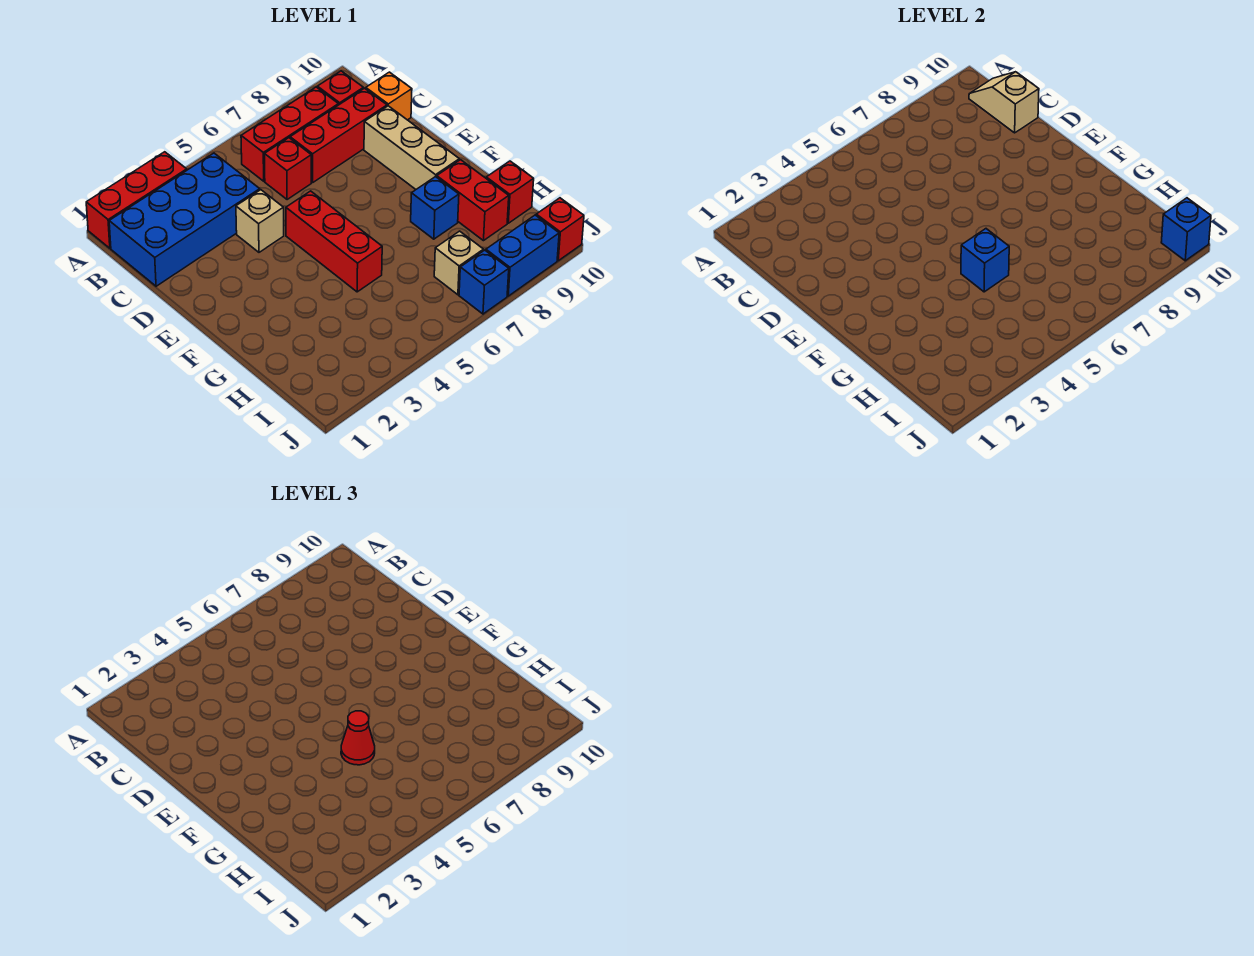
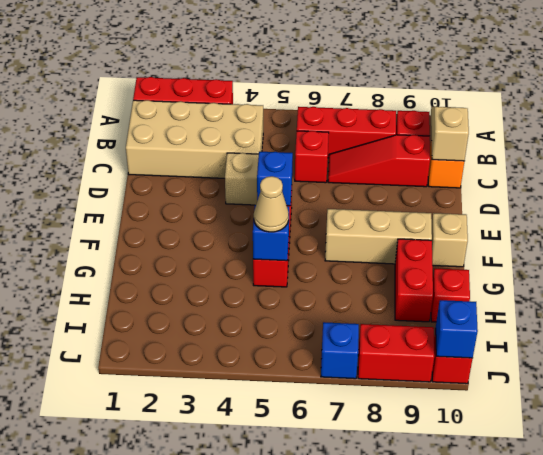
blue brick B1:C4 level 1 -> tan brick B1:C4 level 1
red brick C7:C9 level 1 -> red slope C7:C9 level 1 top 9
tan brick D9:F9 level 1 -> tan brick F7:F9 level 1
red cone G5 level 3 -> tan cone G5 level 3
blue brick G8 level 1 -> blue brick E5 level 2
tan brick I7 level 1 -> tan brick F10 level 1
blue brick J8:J9 level 1 -> red brick J8:J9 level 1

